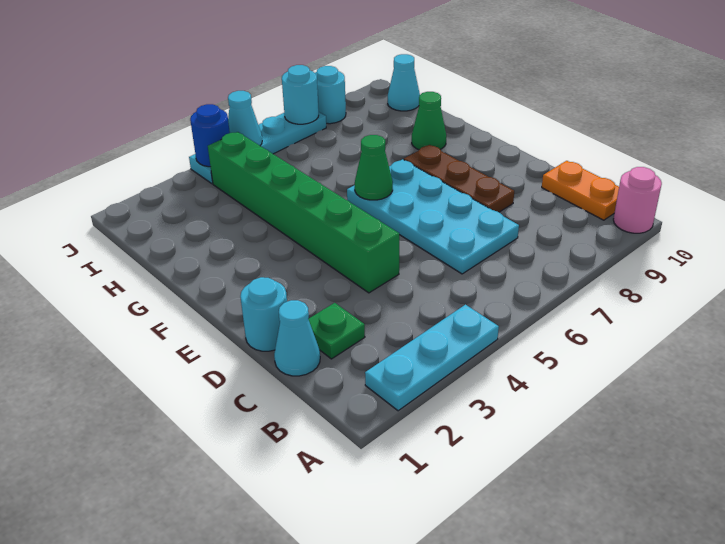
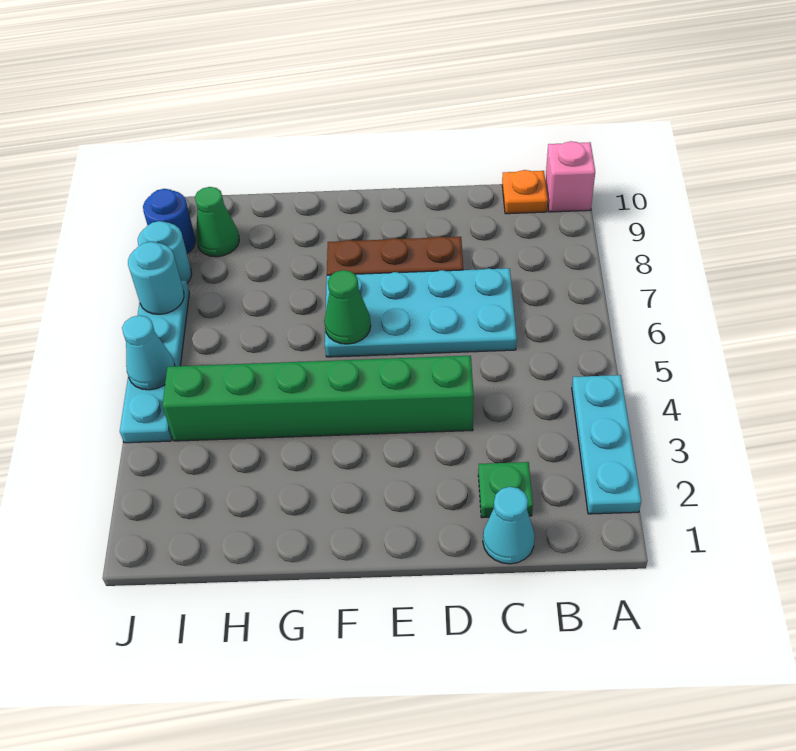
pink round brick A10 level 1 -> pink brick A10 level 1
orange plate B10:C10 level 1 -> orange plate B10 level 1
cyan round brick D1 level 1 -> none
green cone G9 level 1 -> green cone I9 level 1
cyan cone I10 level 1 -> none
blue round brick J4 level 2 -> blue round brick J9 level 1

